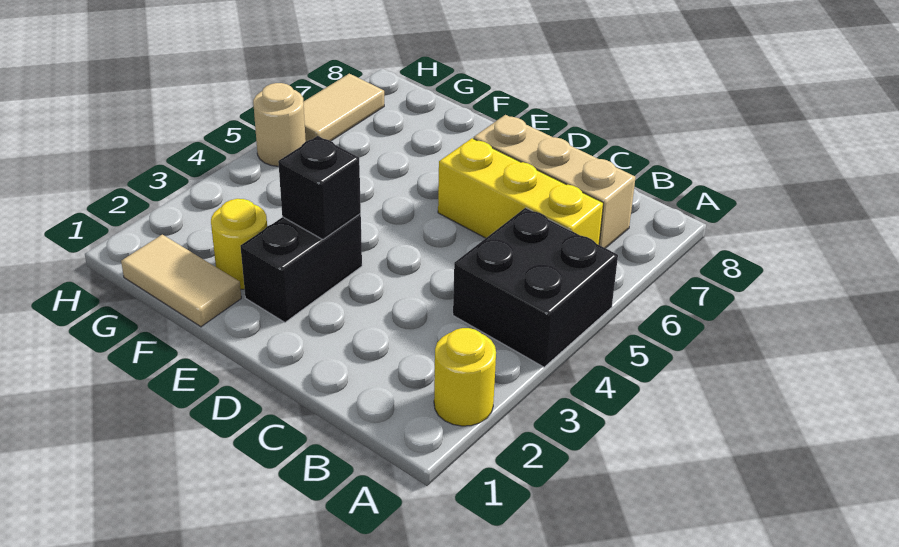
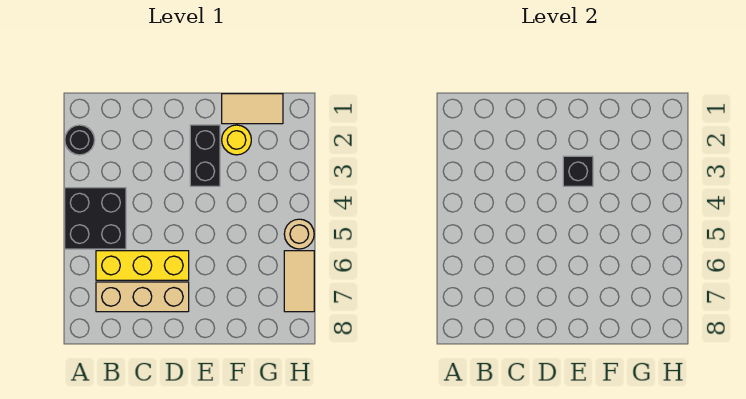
yellow round brick A2 level 1 -> black round brick A2 level 1

